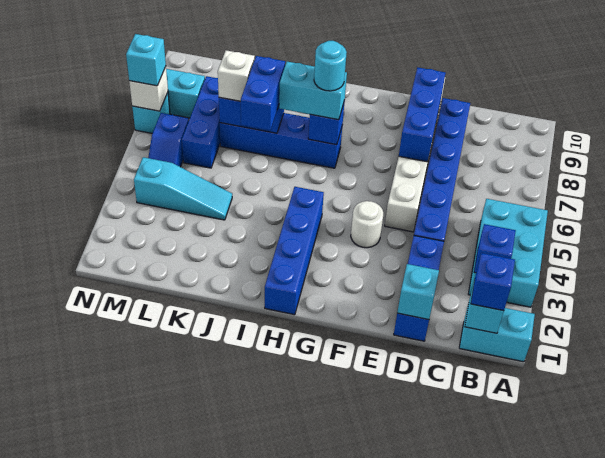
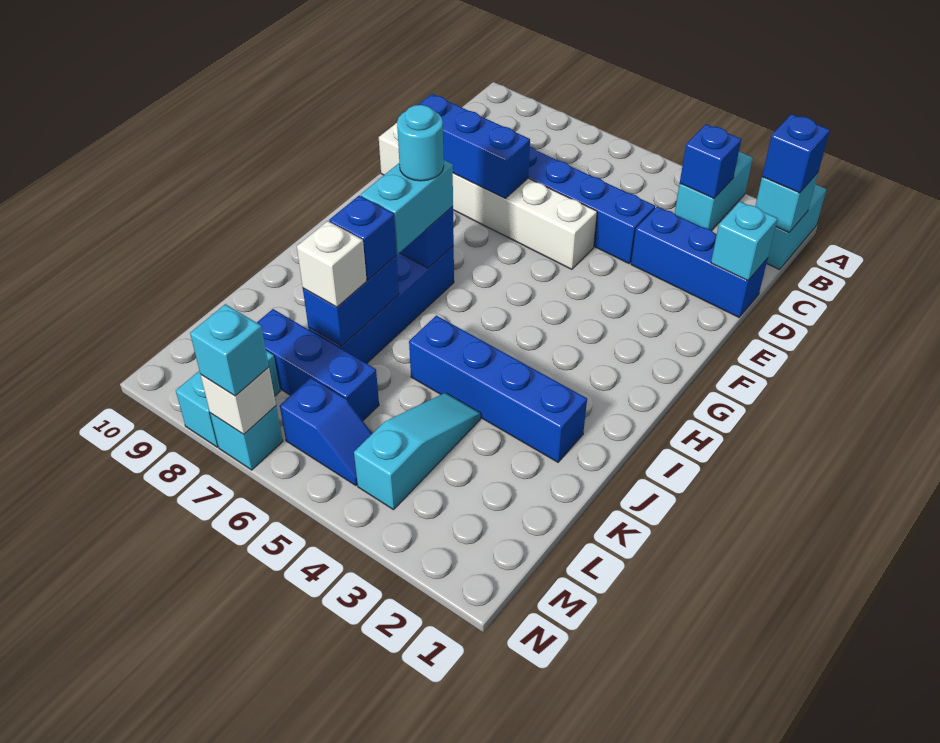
cyan brick A3:B5 level 1 -> cyan brick A3:B3 level 1
white round brick F4 level 1 -> none
blue brick H1:H4 level 1 -> blue brick J2:J5 level 1
blue brick J6:J7 level 3 -> blue brick J7 level 3

